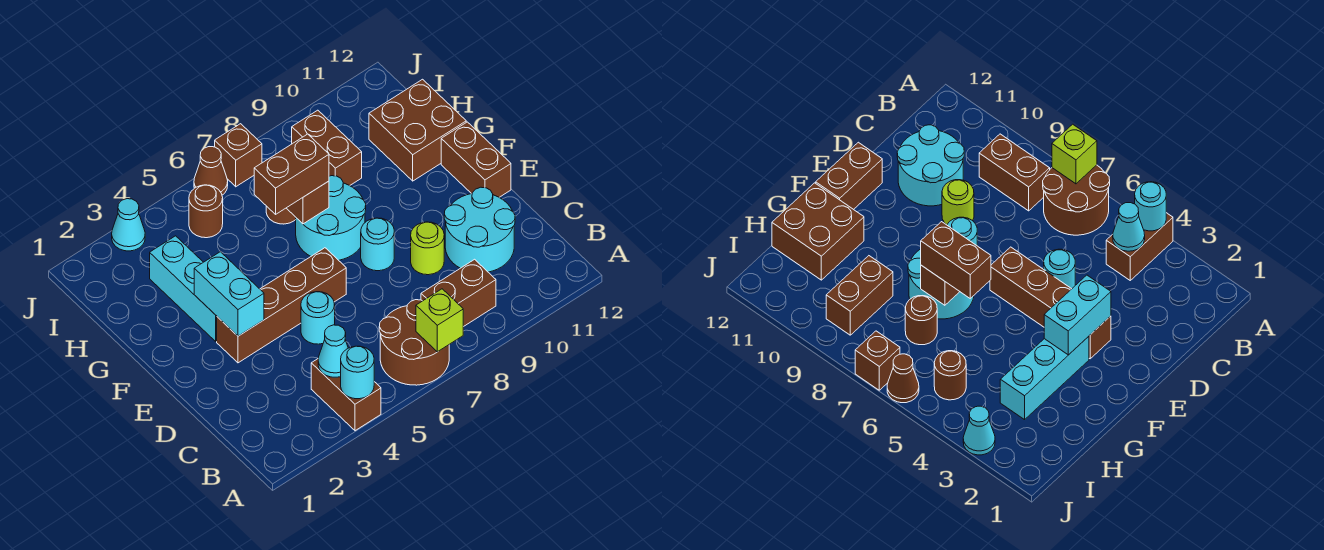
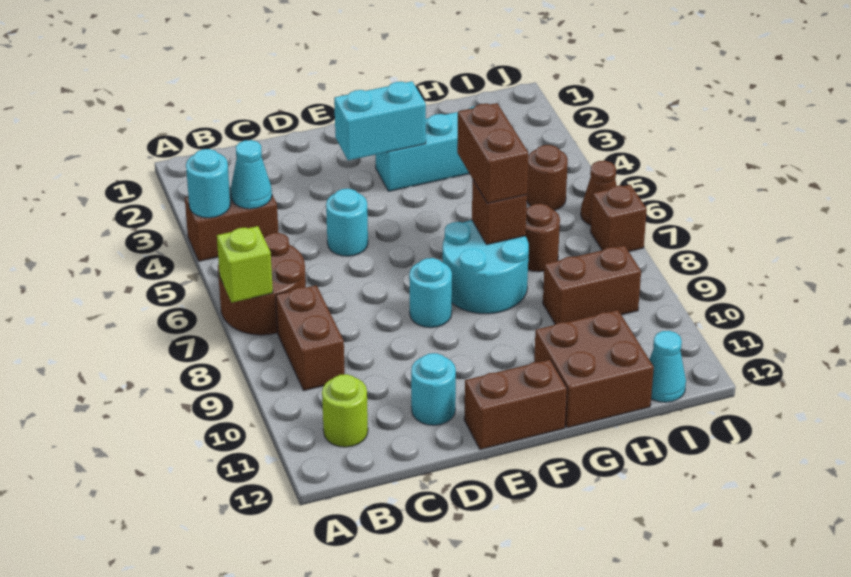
cyan round brick C10:D11 level 1 -> cyan round brick D11 level 1
lime round brick D9 level 1 -> lime round brick B11 level 1
brown brick E3:E6 level 1 -> none
cyan cone J3 level 1 -> cyan cone I12 level 1

